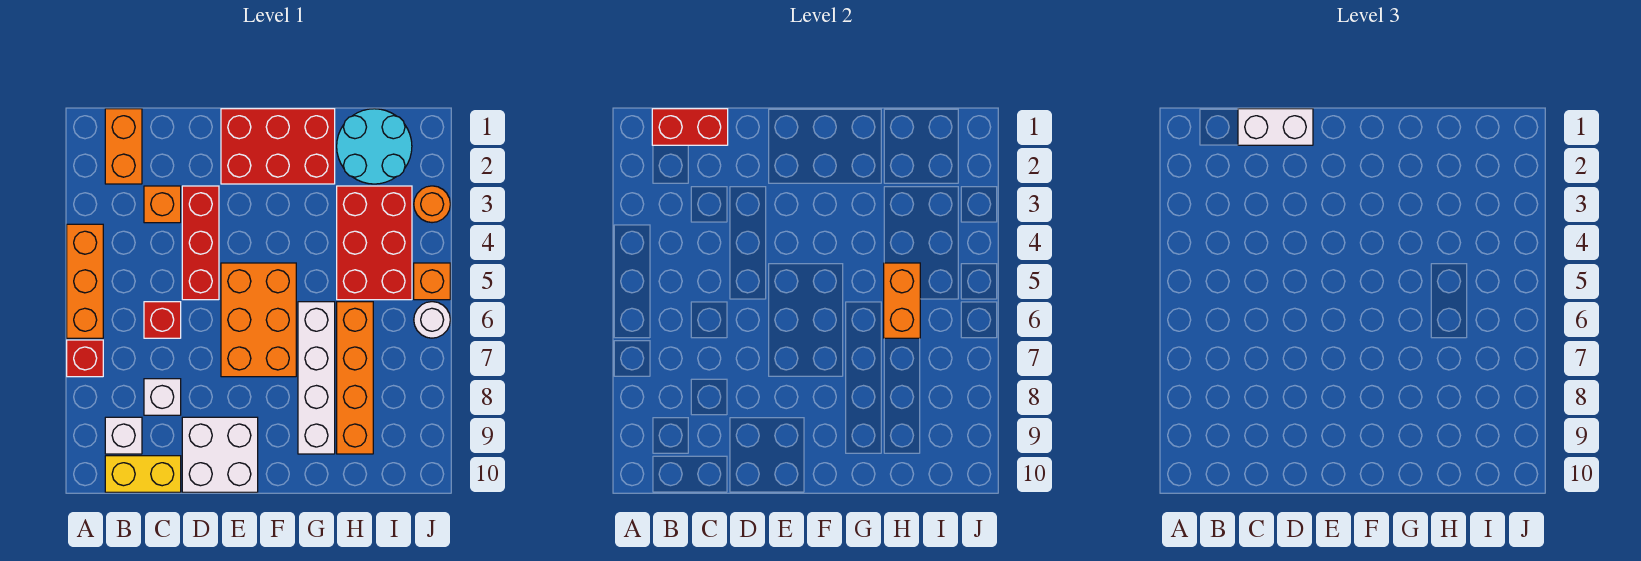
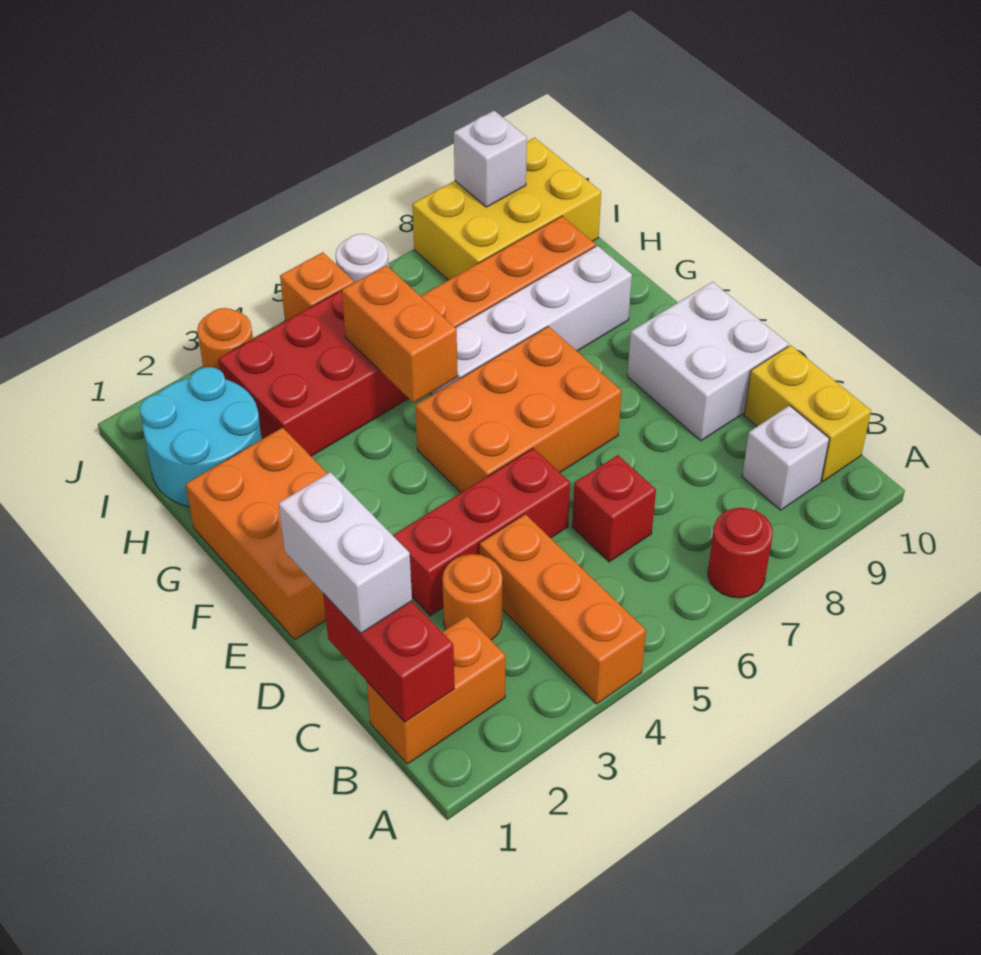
orange brick A4:A6 level 1 -> orange brick A4:C4 level 1
red brick A7 level 1 -> red round brick A7 level 1
orange brick C3 level 1 -> orange round brick C3 level 1
white brick C8 level 1 -> white brick J9 level 2
red brick E1:G2 level 1 -> orange brick E1:G2 level 1
orange brick H5:H6 level 2 -> orange brick G5:H5 level 2
none -> yellow brick I8:J10 level 1

